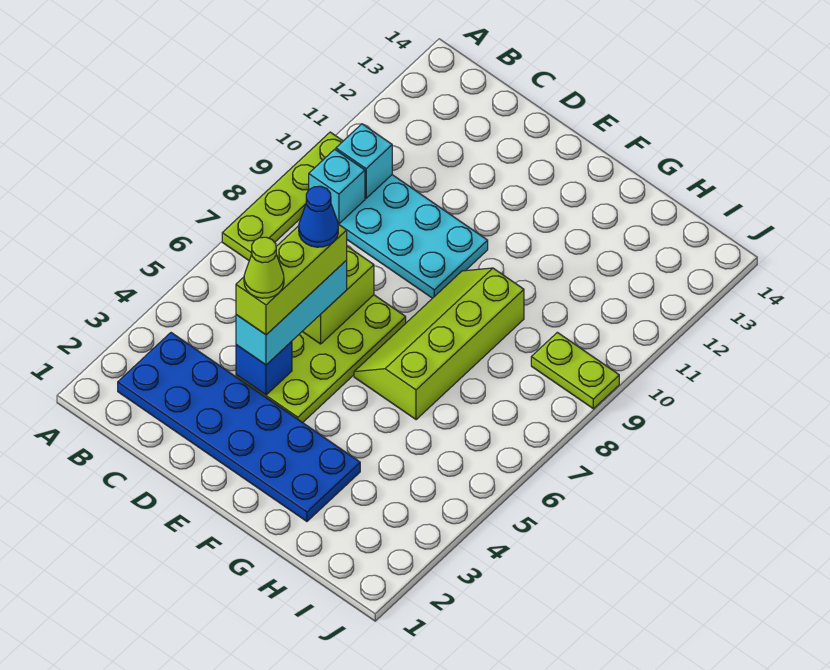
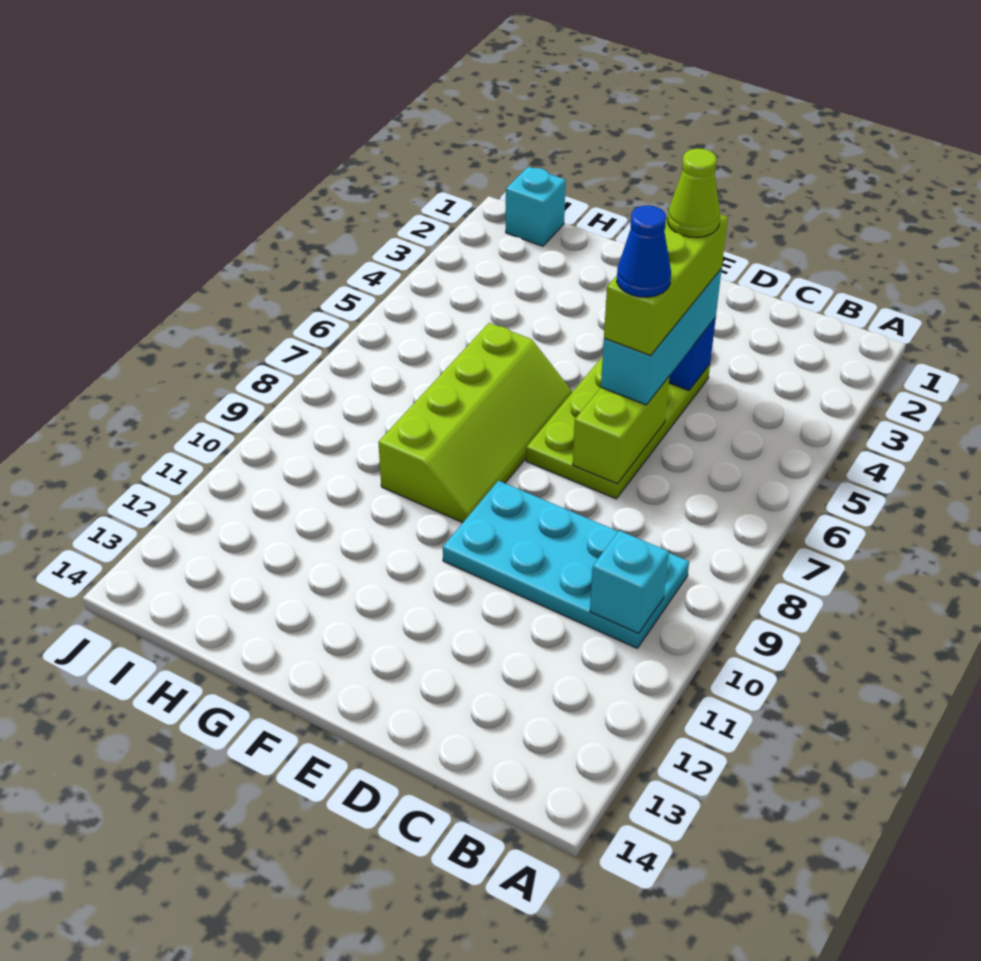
lime plate A7:A10 level 1 -> none
blue plate B2:G3 level 1 -> none
cyan brick B9 level 2 -> cyan brick I1 level 1
lime plate I9:J9 level 1 -> none

